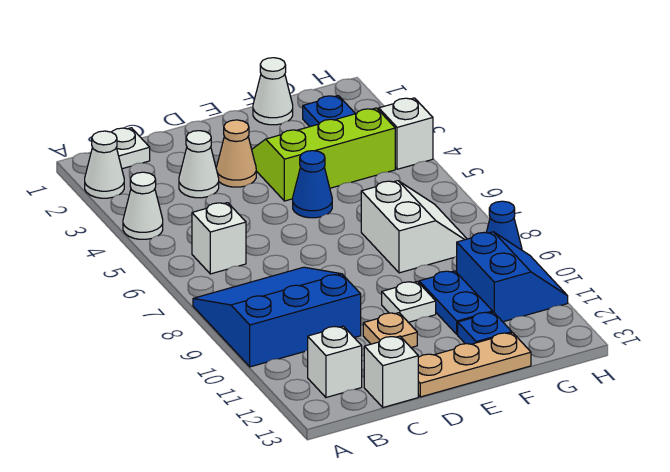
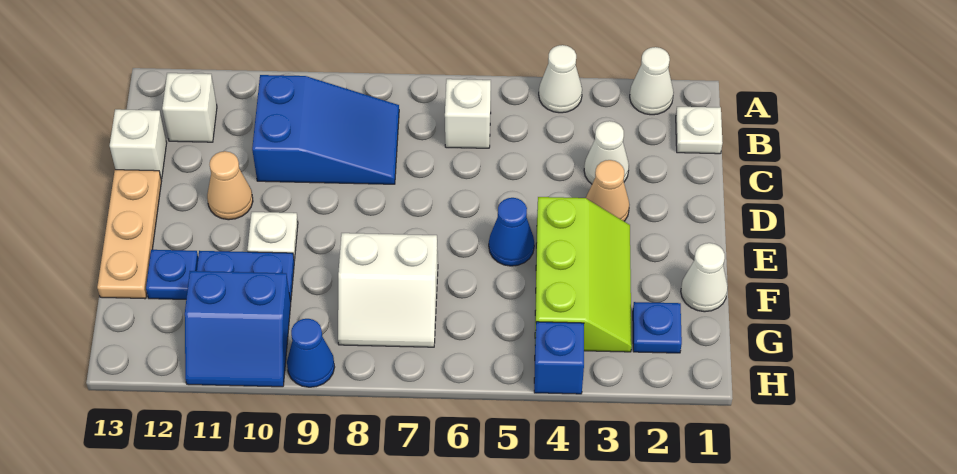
blue slope A8:C10 level 1 top 10 -> blue slope B8:C10 level 1 top 10
tan plate D11 level 1 -> tan cone D11 level 1
white brick H4 level 1 -> blue brick H4 level 1

